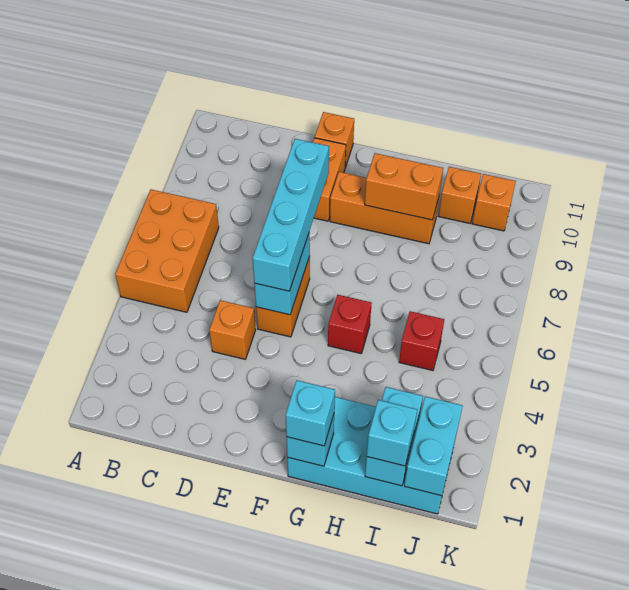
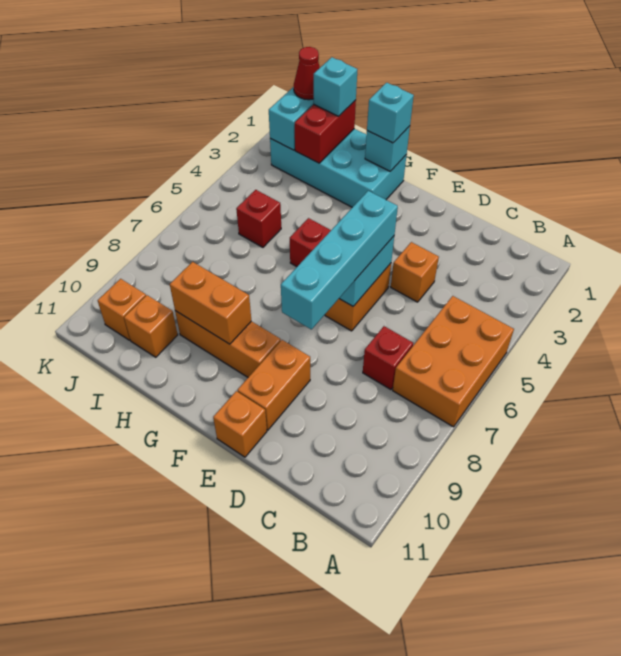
none -> red brick C7 level 1
cyan brick I1:I2 level 2 -> red brick I1:I2 level 2
none -> red cone J1 level 3

